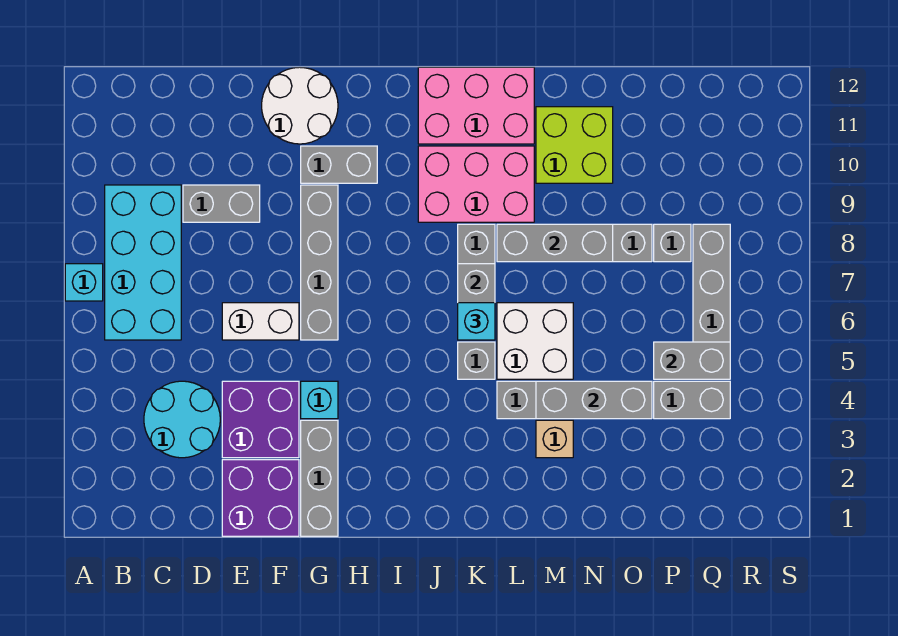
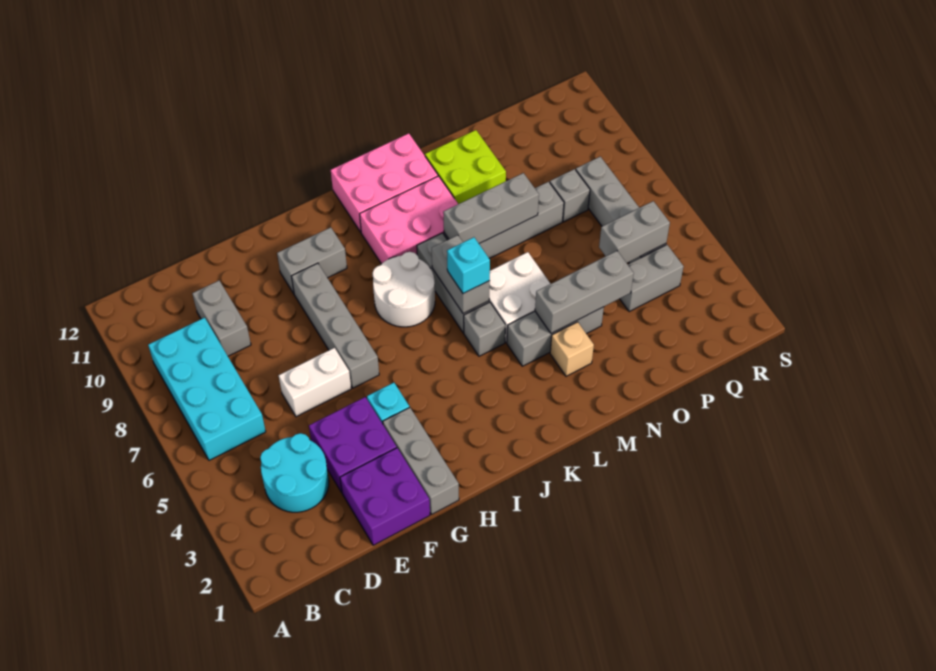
cyan brick A7 level 1 -> none
grey brick D9:E9 level 1 -> grey brick D9:D10 level 1
white round brick F11:G12 level 1 -> white round brick I7:J8 level 1

